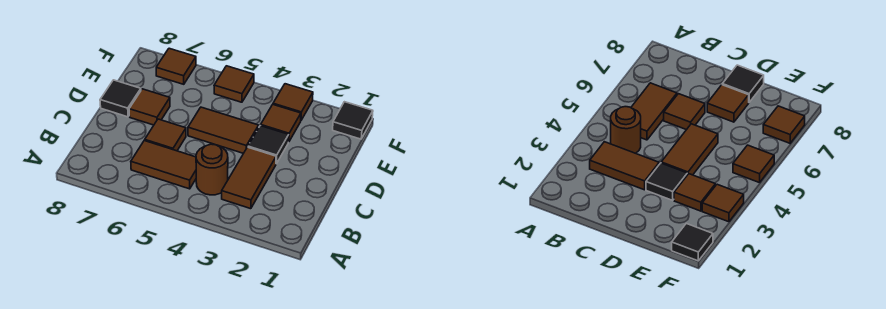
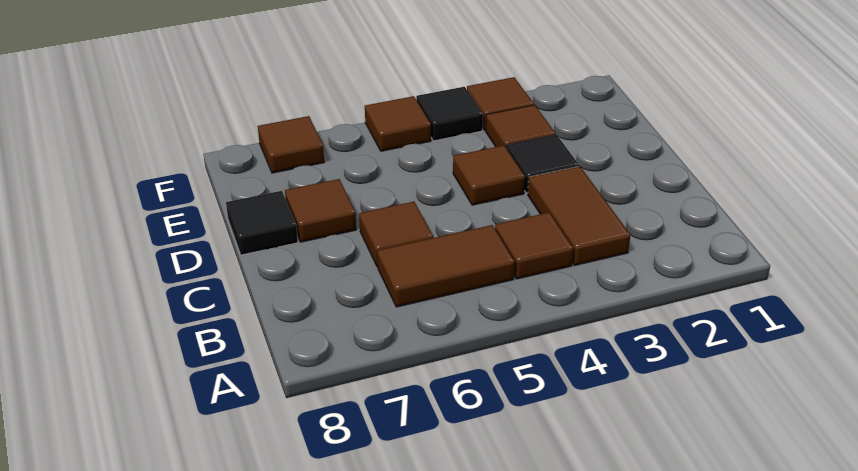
brown round brick B4 level 1 -> brown tile B4 level 1
brown tile D4:D5 level 1 -> brown tile D4 level 1
black tile F1 level 1 -> black tile F4 level 1

